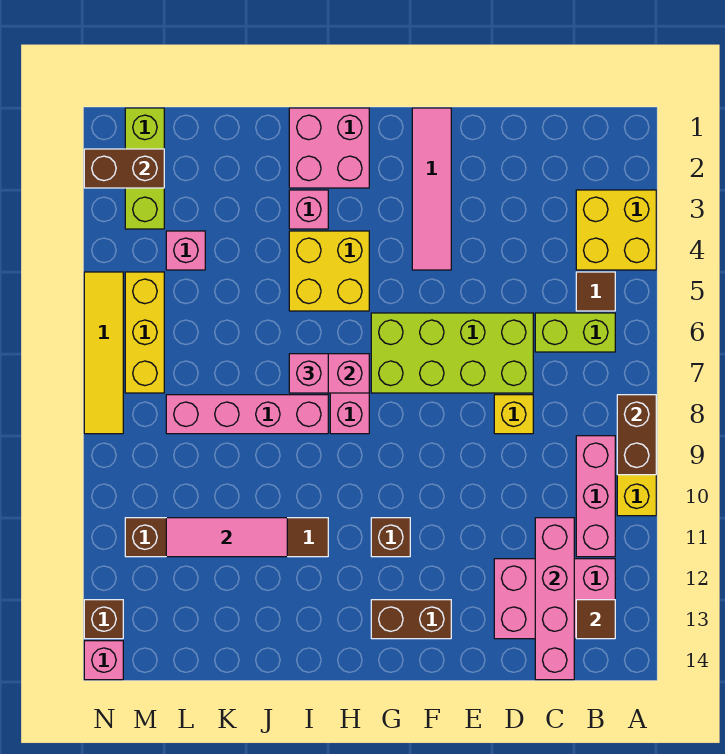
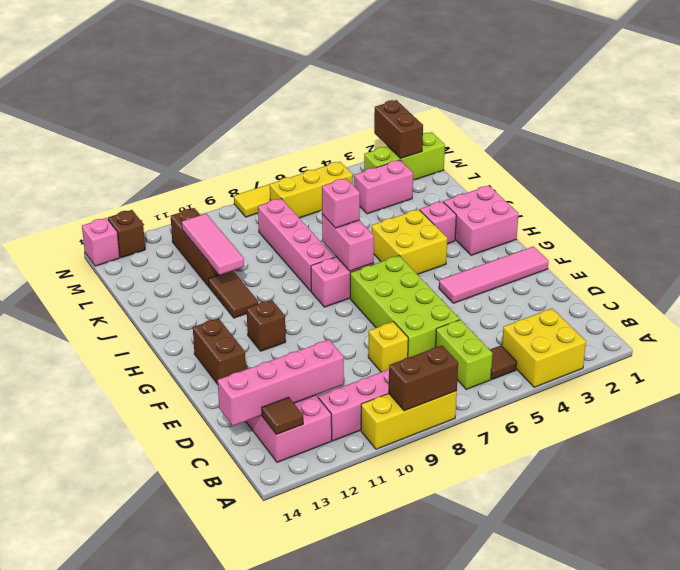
pink brick L4 level 1 -> pink brick L3:L4 level 1

